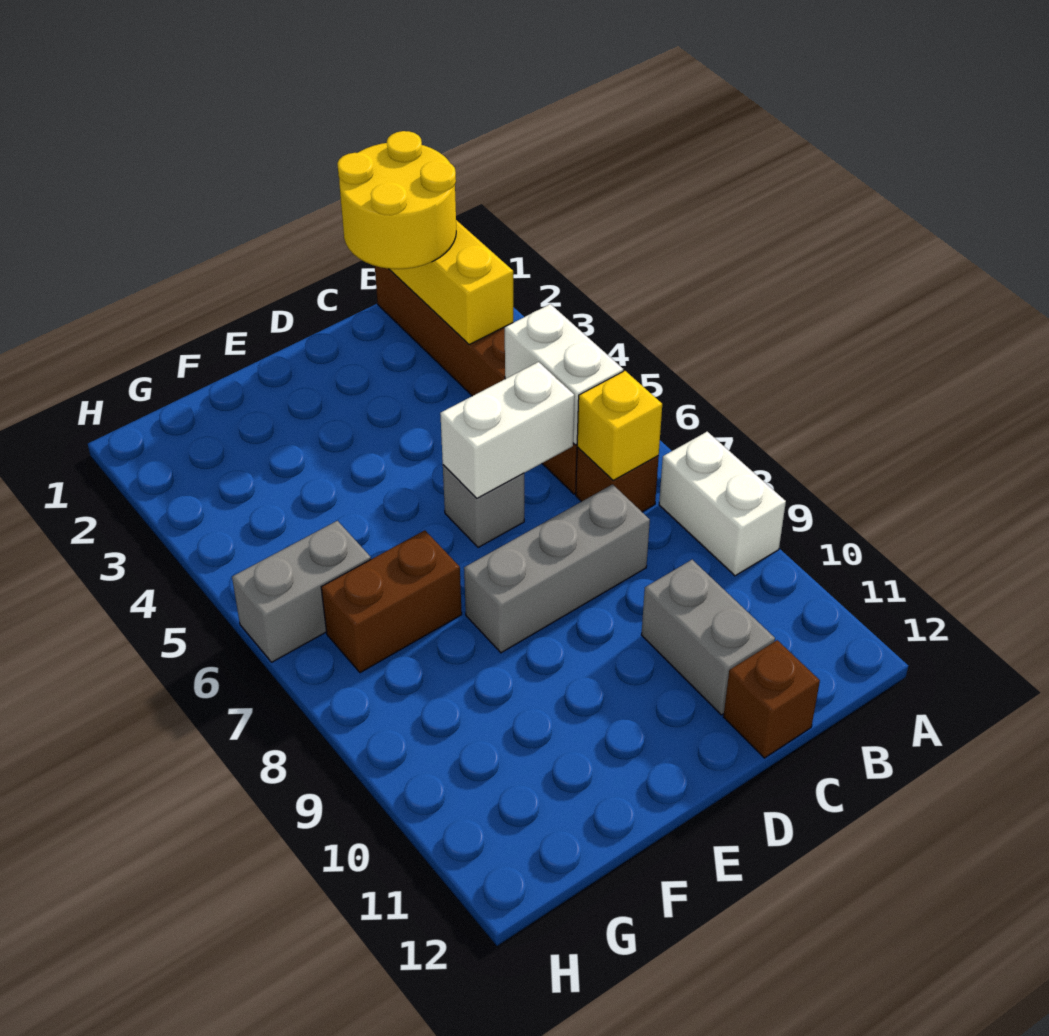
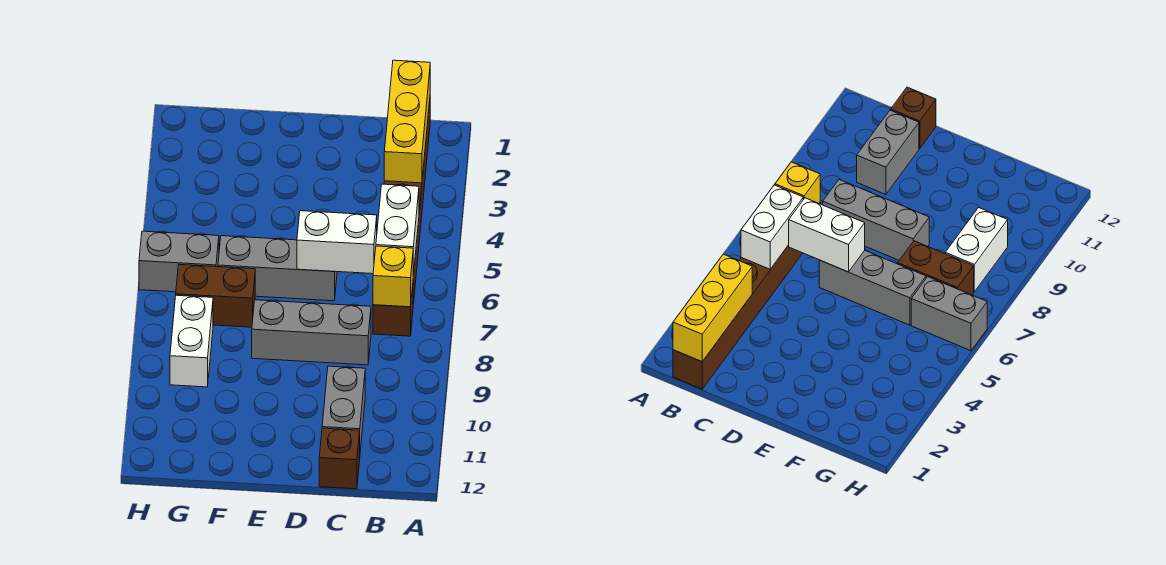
white brick A8:A9 level 1 -> white brick G8:G9 level 1
yellow round brick B1:C2 level 3 -> none
grey brick D6 level 1 -> grey brick D6:F6 level 1

